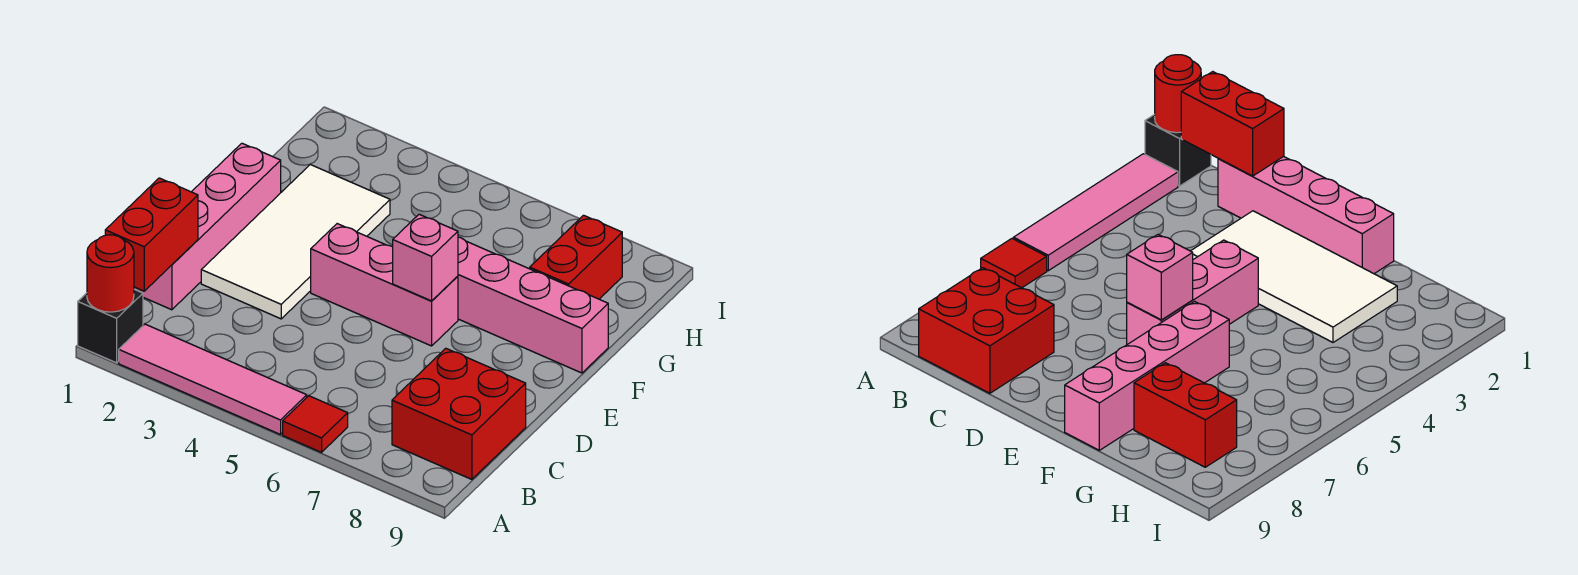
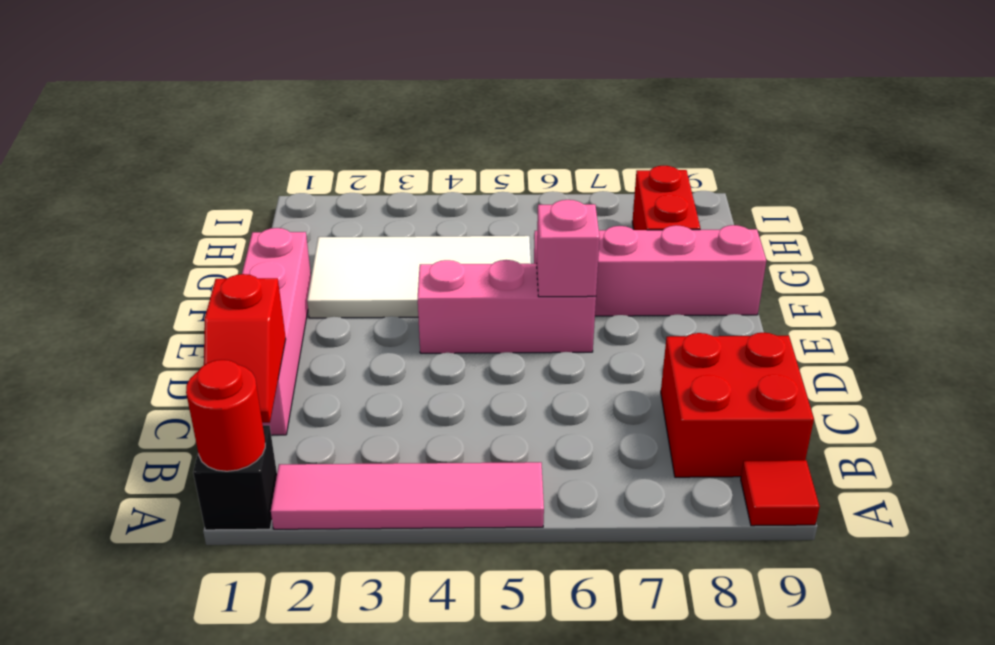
red tile A6 level 1 -> red tile A9 level 1
red brick B1:C1 level 2 -> red slope B1:C1 level 2 top C
white tile D2:G3 level 1 -> white tile F2:G5 level 1

